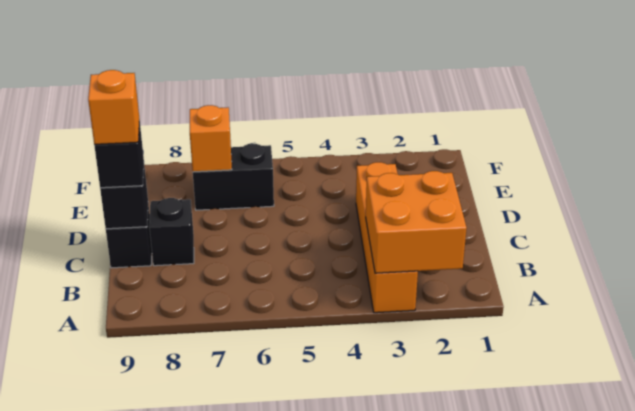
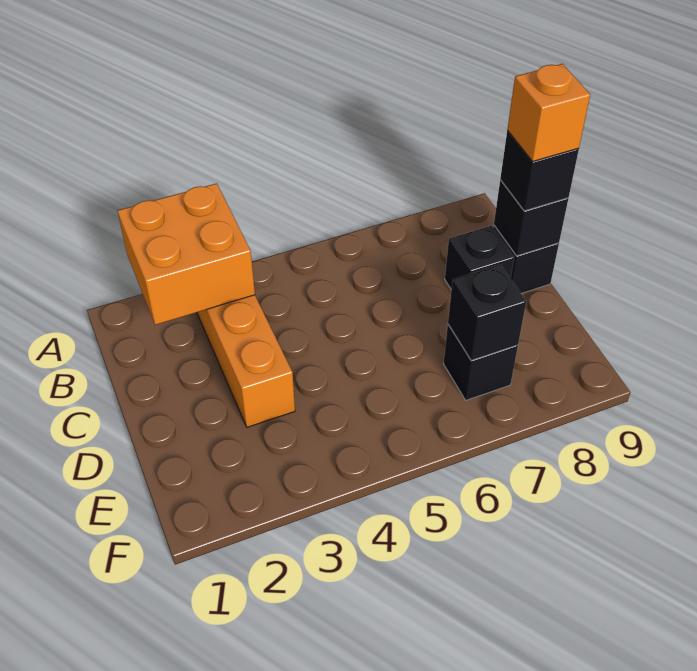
black brick E6:E7 level 1 -> black brick E7 level 1
orange brick E7 level 2 -> black brick E7 level 2

